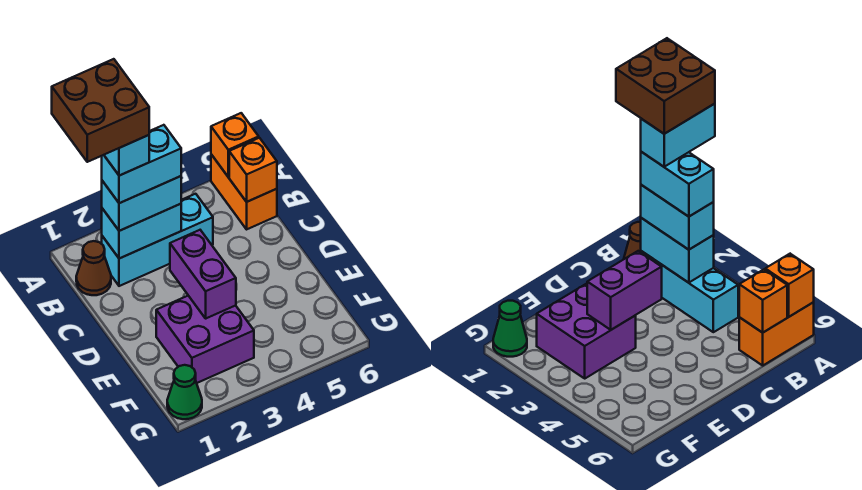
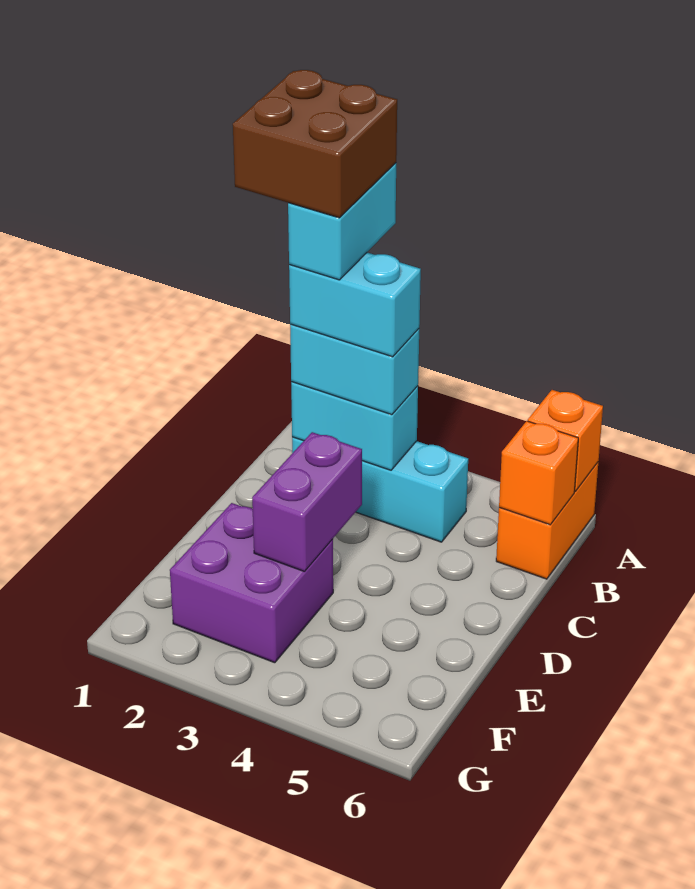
brown cone B1 level 1 -> none
green cone G1 level 1 -> none

